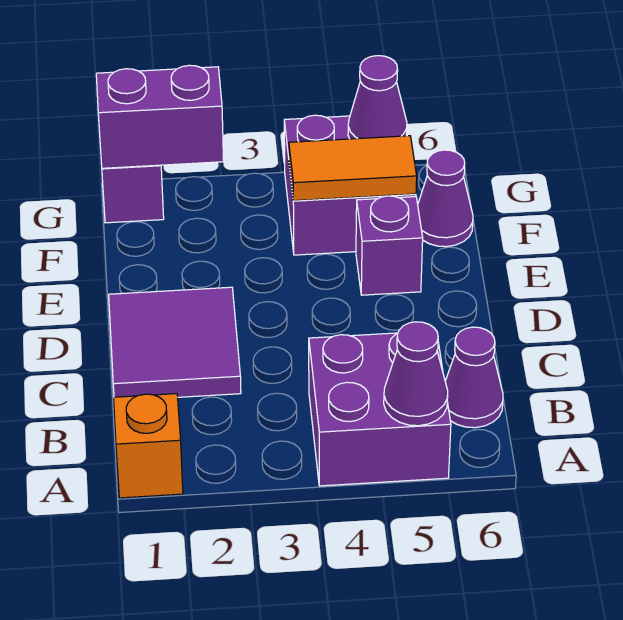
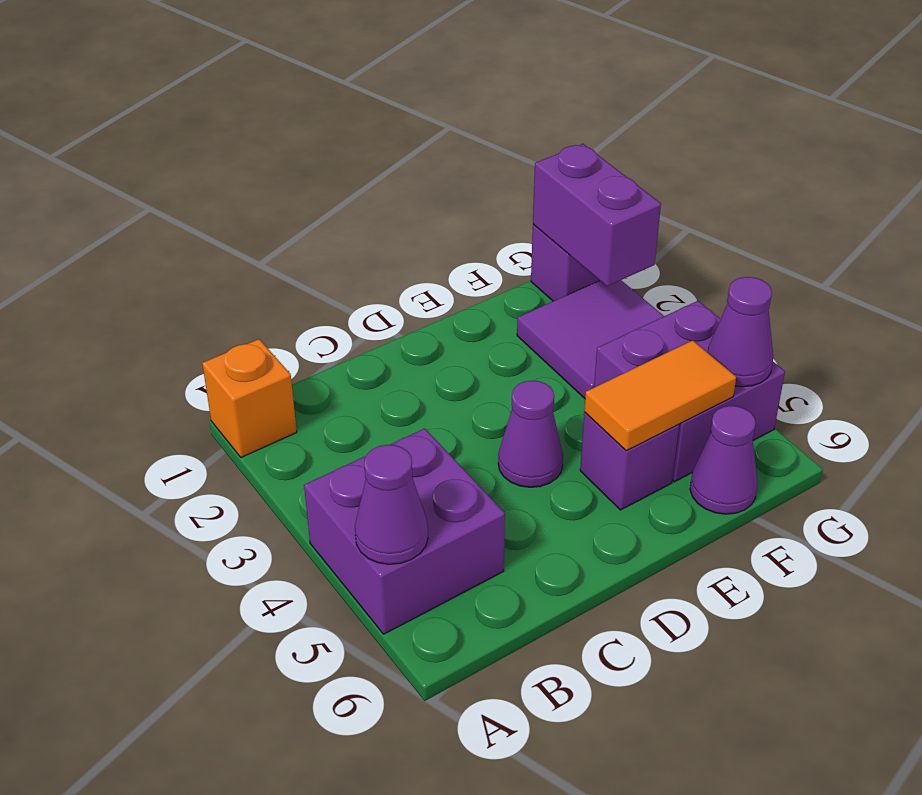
purple cone B6 level 1 -> purple cone D4 level 1
purple tile C1:D2 level 1 -> purple tile F2:G3 level 1
orange tile F4:F5 level 2 -> orange tile E5:F5 level 2

